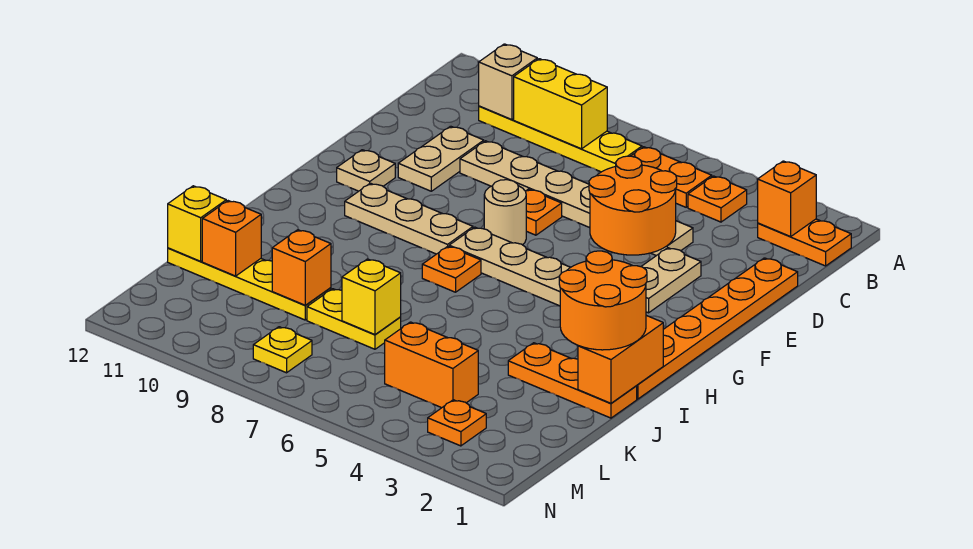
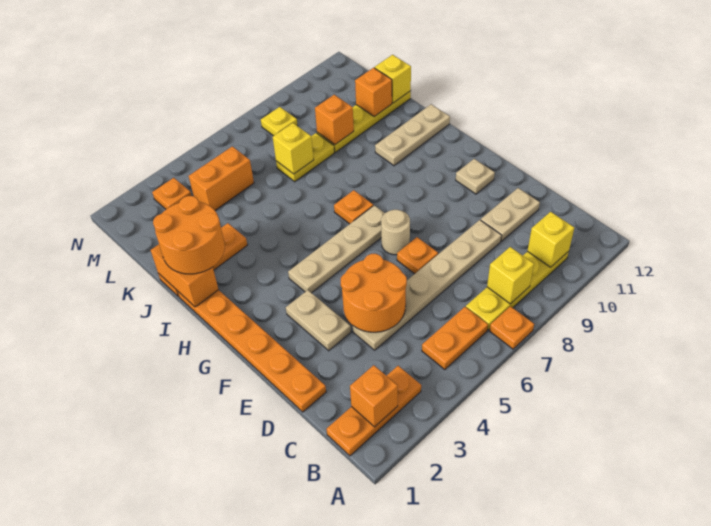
orange plate B1:B2 level 1 -> orange plate B1:B3 level 1
orange plate B4 level 1 -> orange plate A7 level 1
yellow brick B8:B9 level 2 -> yellow brick B8 level 2
tan brick B10 level 2 -> yellow brick B10 level 2
tan plate D10:E10 level 1 -> tan plate D10:D11 level 1
tan plate G8:G10 level 1 -> tan plate I10:I12 level 1

